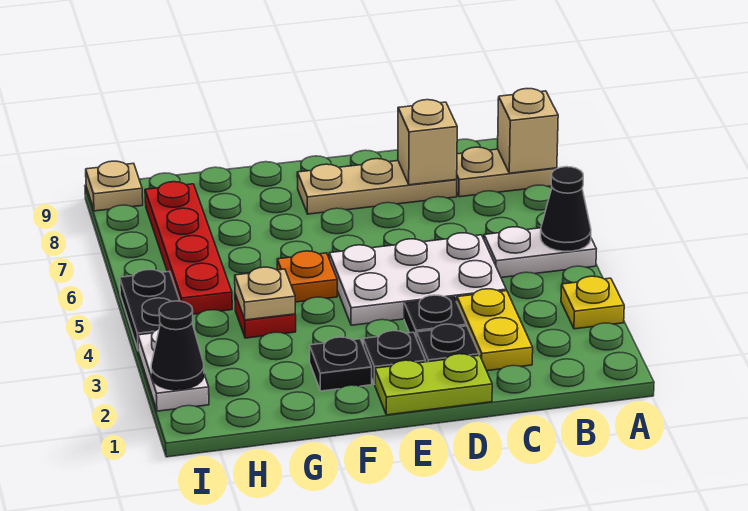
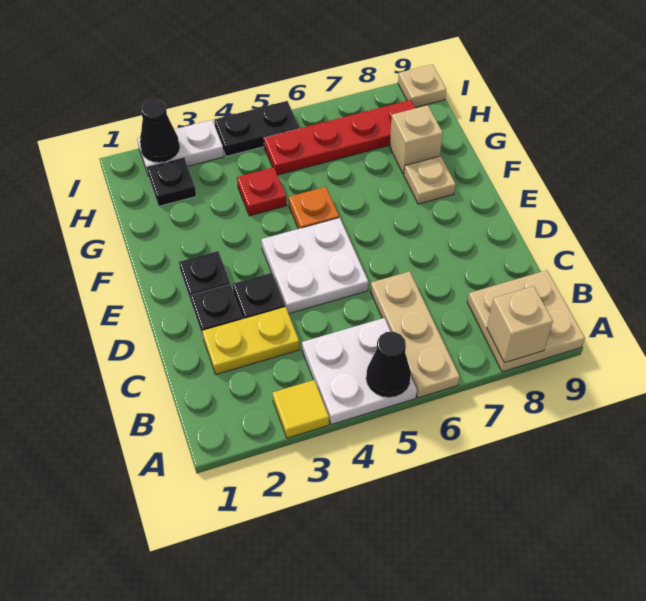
yellow plate A3 level 1 -> yellow tile A3 level 1
white plate A5:B5 level 1 -> white plate A4:B5 level 1
tan plate A8:B8 level 1 -> tan plate A8:B9 level 1
white plate C4:E5 level 1 -> white plate D4:E5 level 1
tan plate C8:E8 level 1 -> tan plate A6:C6 level 1
tan brick C8 level 2 -> tan brick G8 level 1
lime plate D1:E1 level 1 -> none
black plate F2 level 1 -> black plate H2 level 1
tan plate G4 level 2 -> tan plate F8 level 1

